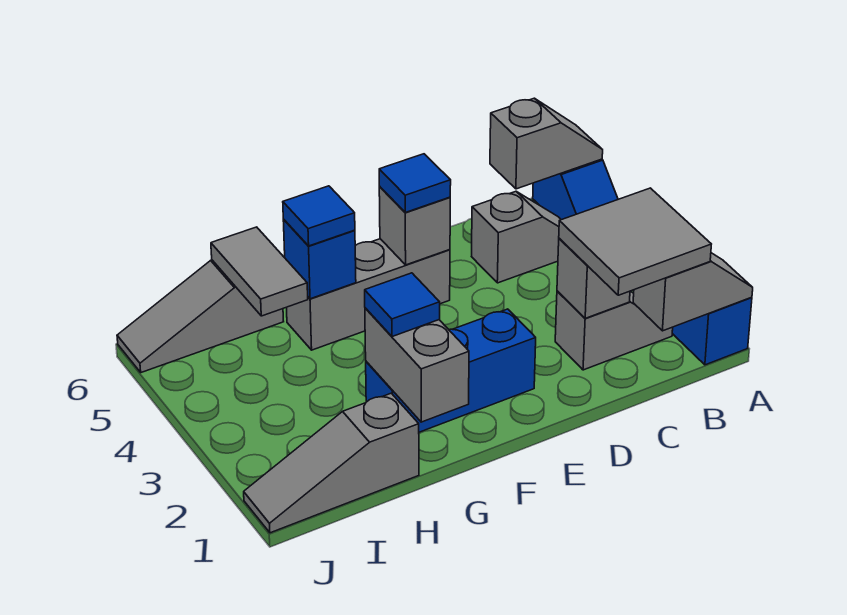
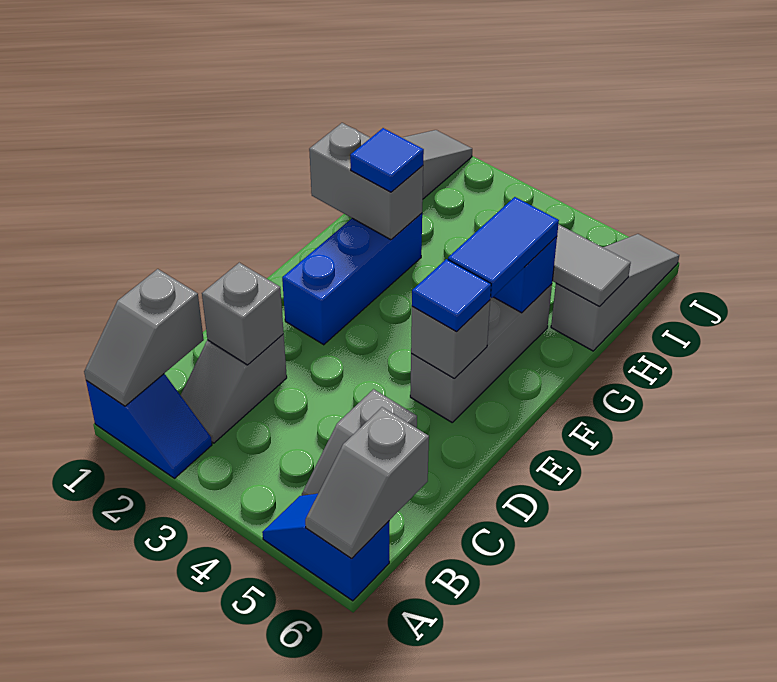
grey tile B1:C2 level 3 -> none
blue tile G5 level 3 -> blue tile F5:G5 level 3

